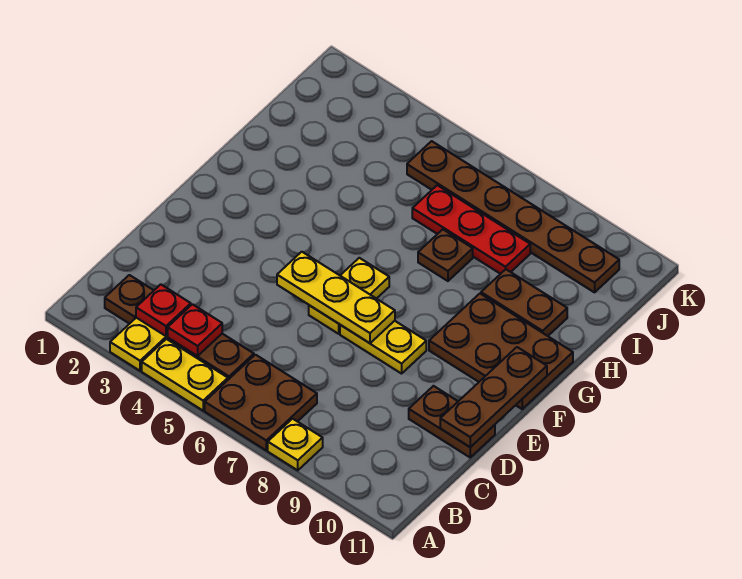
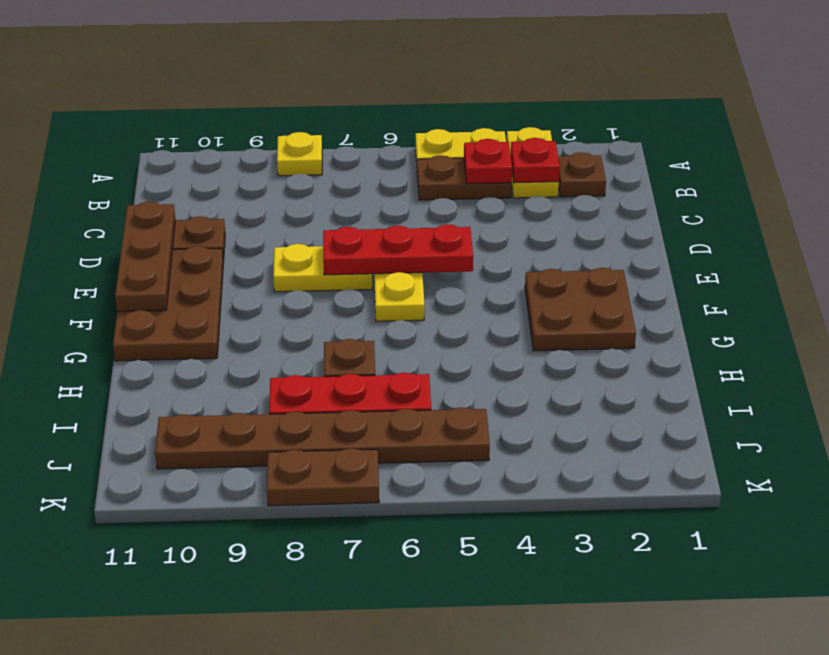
brown plate A6:B7 level 1 -> brown plate F2:G3 level 1
yellow plate E5:E7 level 2 -> red plate E5:E7 level 2
brown plate F9:G11 level 1 -> brown plate E10:G11 level 1
brown plate H9:H10 level 1 -> brown plate K7:K8 level 1

